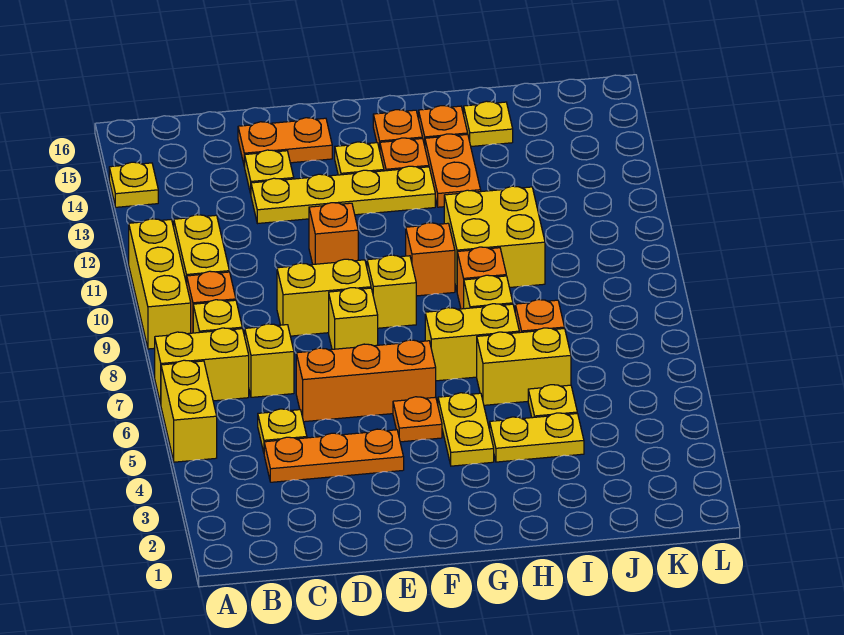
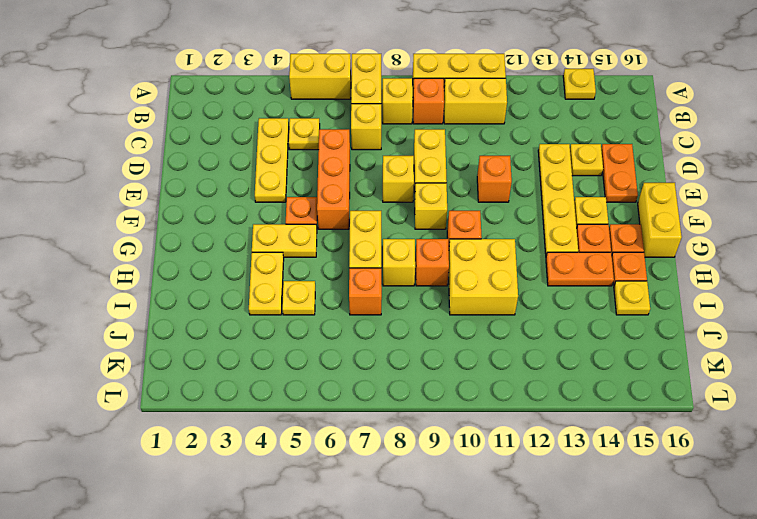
orange plate C4:E4 level 1 -> yellow plate C4:E4 level 1
yellow brick H6:I6 level 1 -> yellow brick F16:G16 level 1

